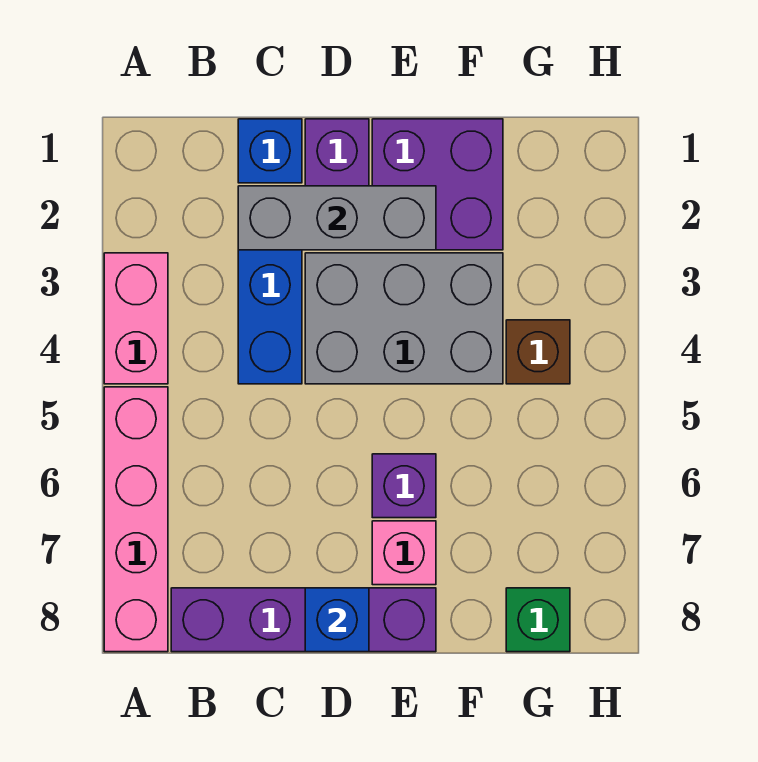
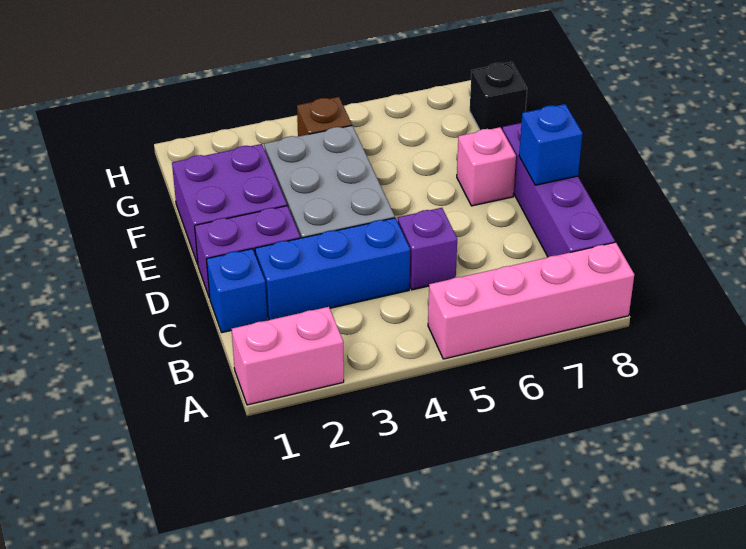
pink brick A3:A4 level 1 -> pink brick A1:A2 level 1
grey brick C2:E2 level 2 -> none
purple brick E6 level 1 -> purple brick C5 level 1
green brick G8 level 1 -> black brick G8 level 1

